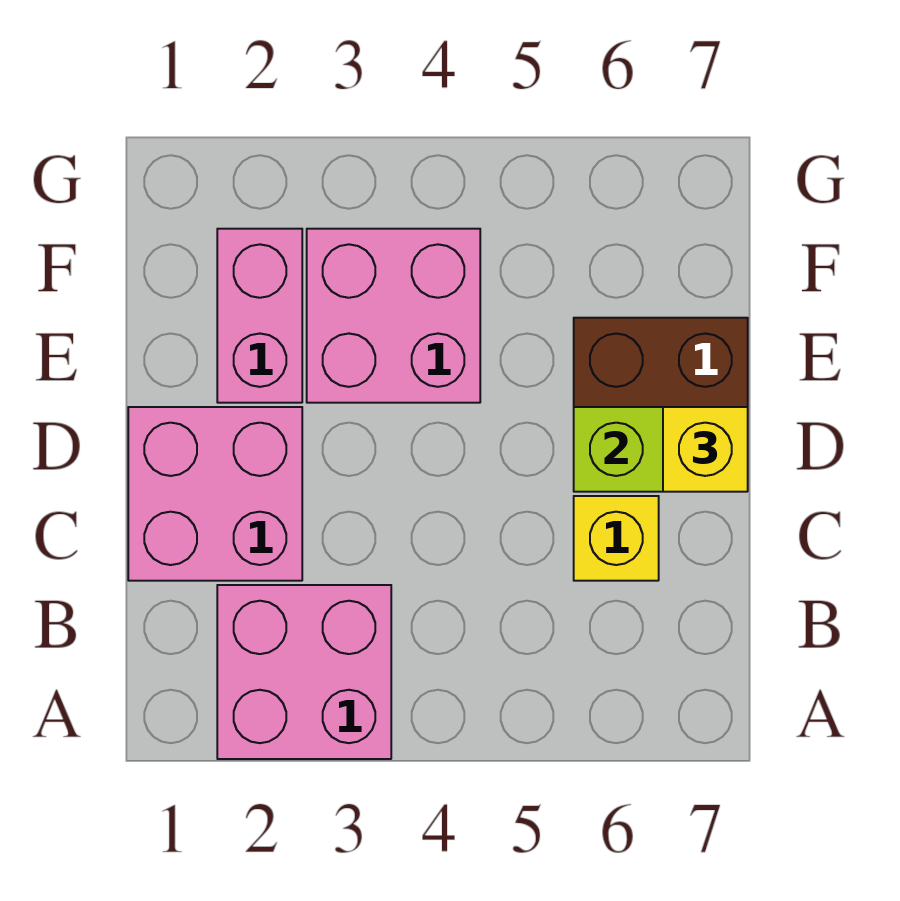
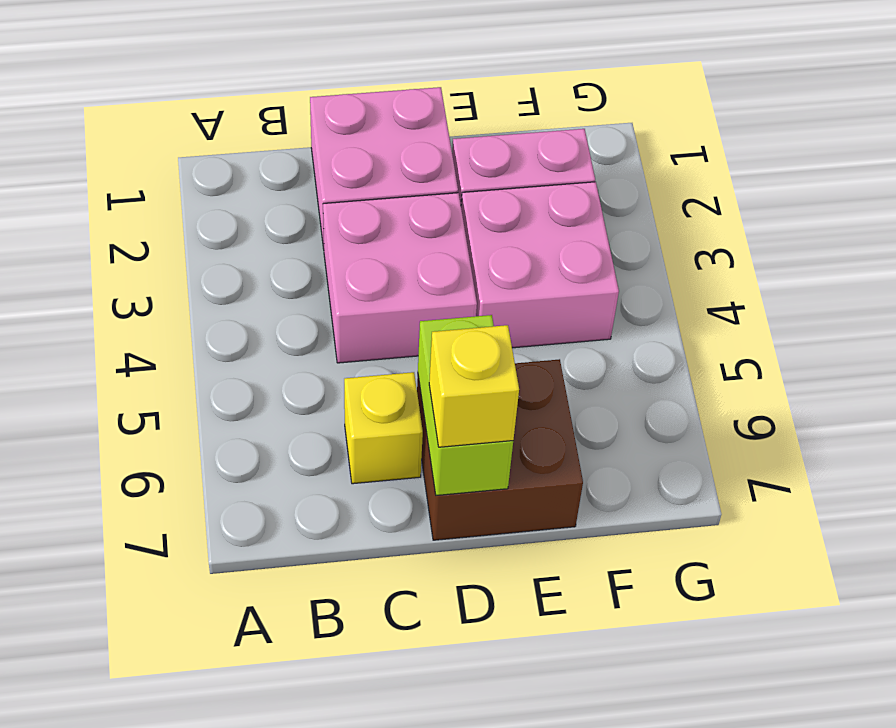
pink brick A2:B3 level 1 -> pink brick C3:D4 level 1

